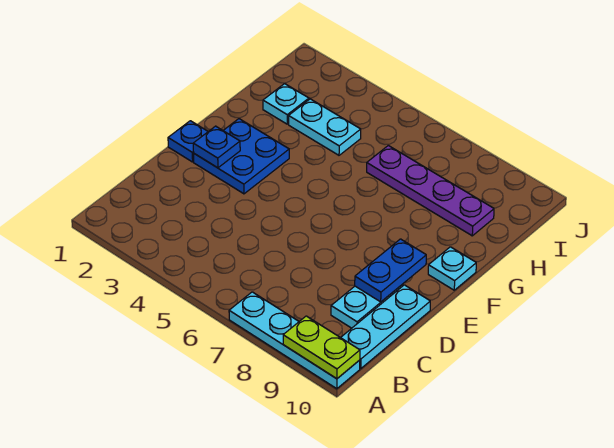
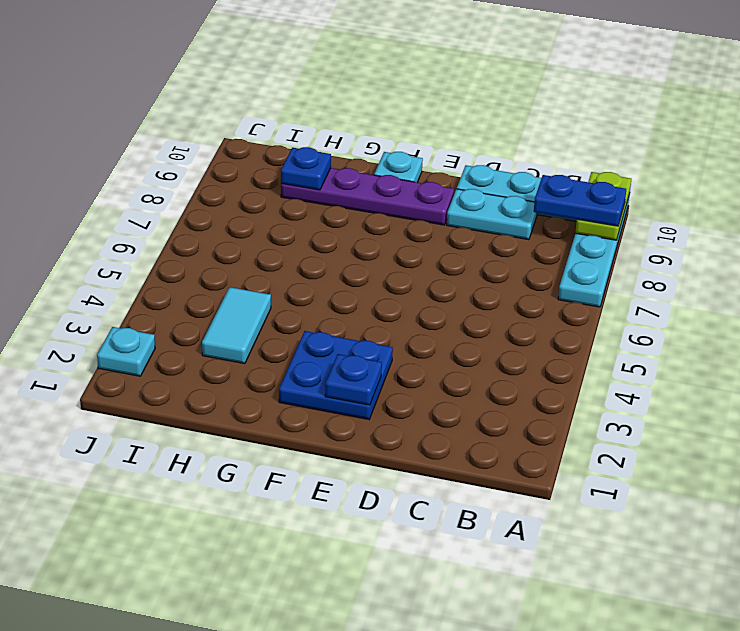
blue plate D9:E9 level 2 -> blue plate A9:B9 level 3
blue plate E1 level 1 -> blue plate H9 level 2
cyan plate H2 level 1 -> cyan plate J2 level 1
cyan plate H3:H4 level 1 -> cyan tile H3:H4 level 1
purple plate H6:H9 level 1 -> purple plate E9:H9 level 1

